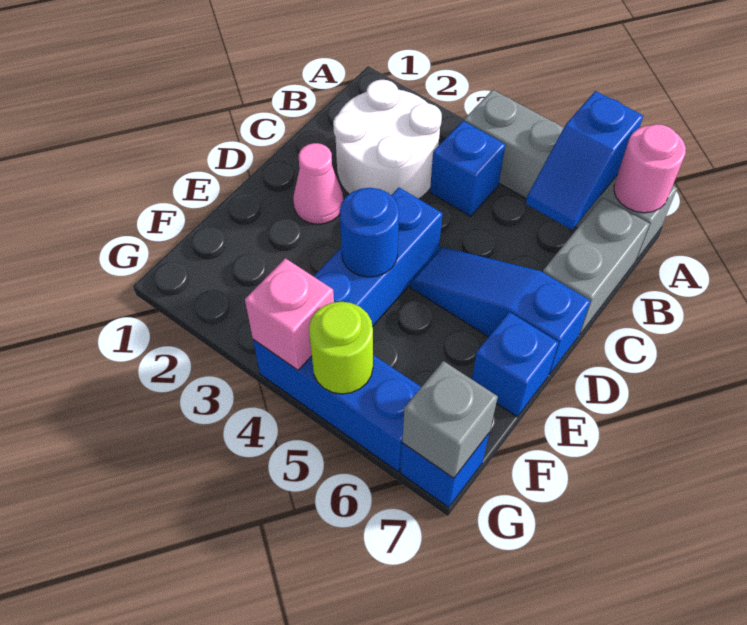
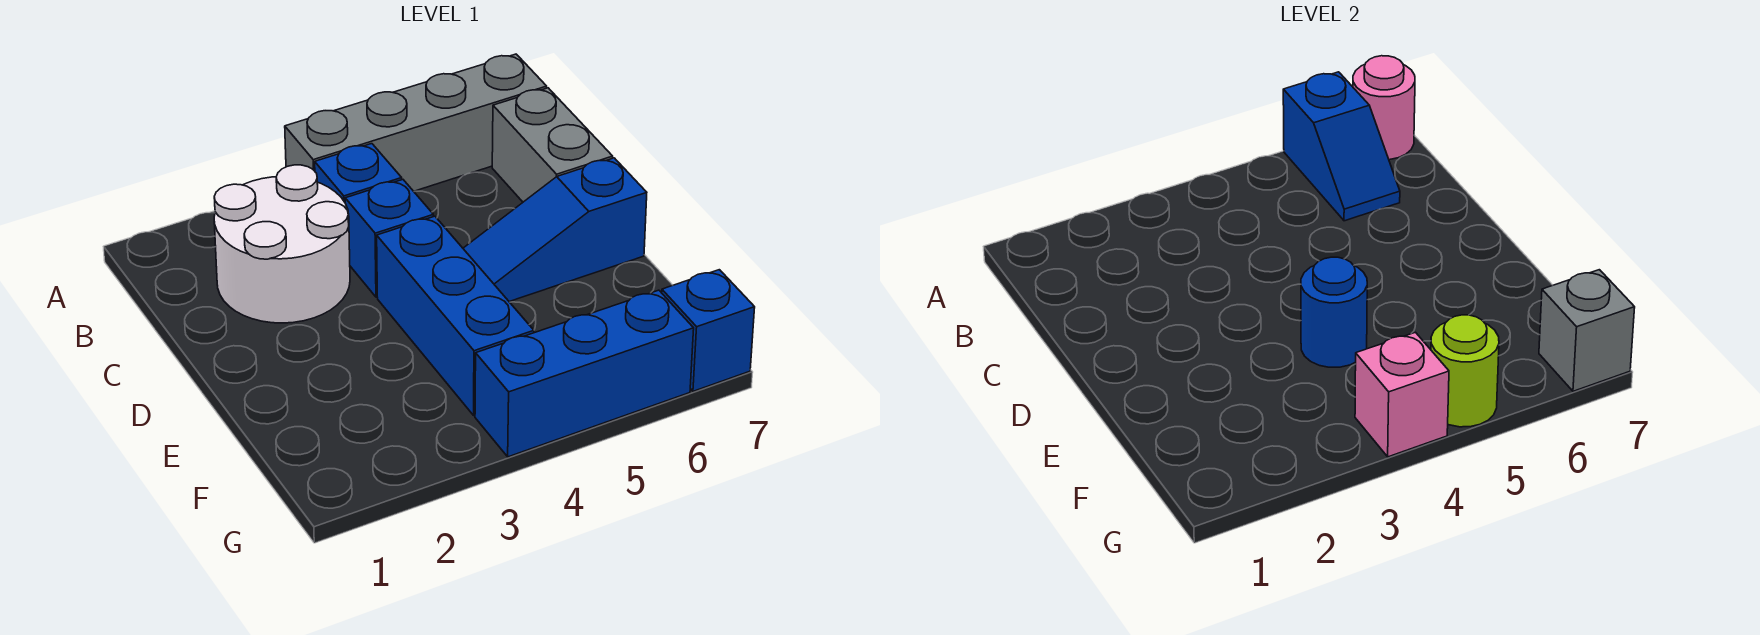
pink cone D2 level 1 -> none
blue brick E7 level 1 -> blue brick C4 level 1

